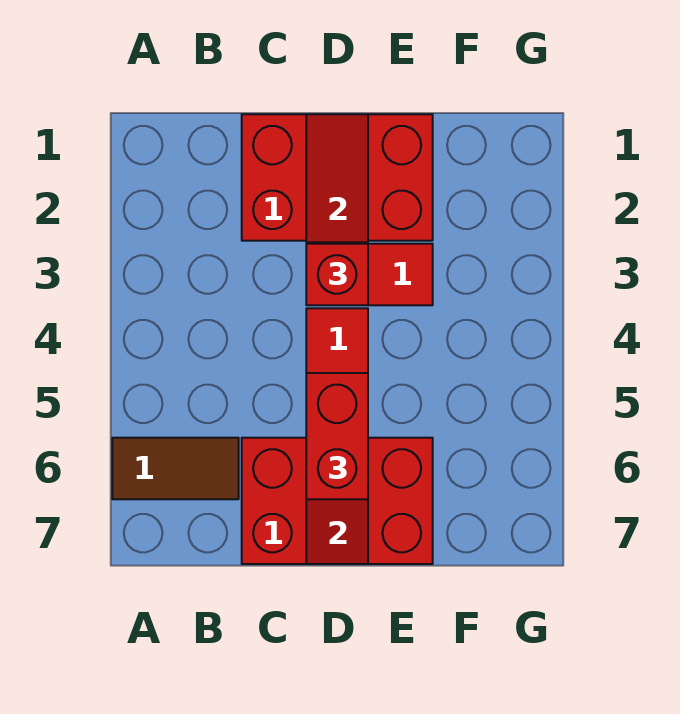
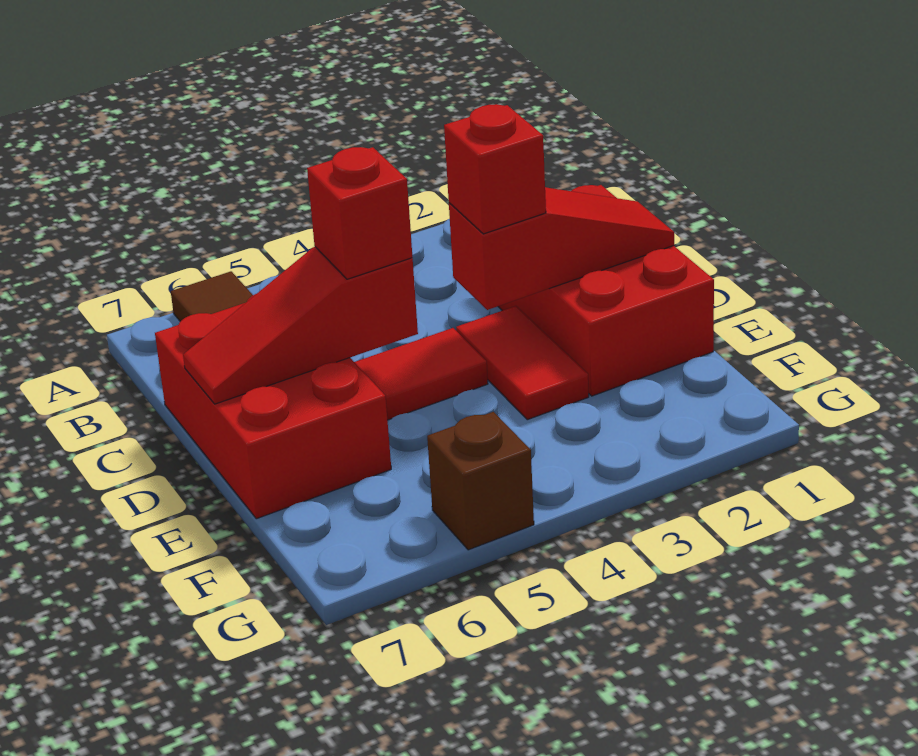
red brick D5:D6 level 3 -> red brick D5 level 3
none -> brown brick G5 level 1

